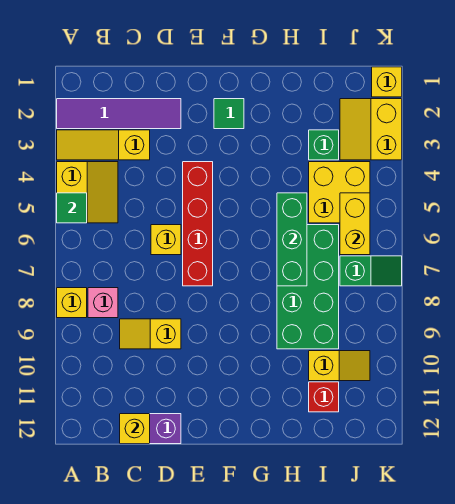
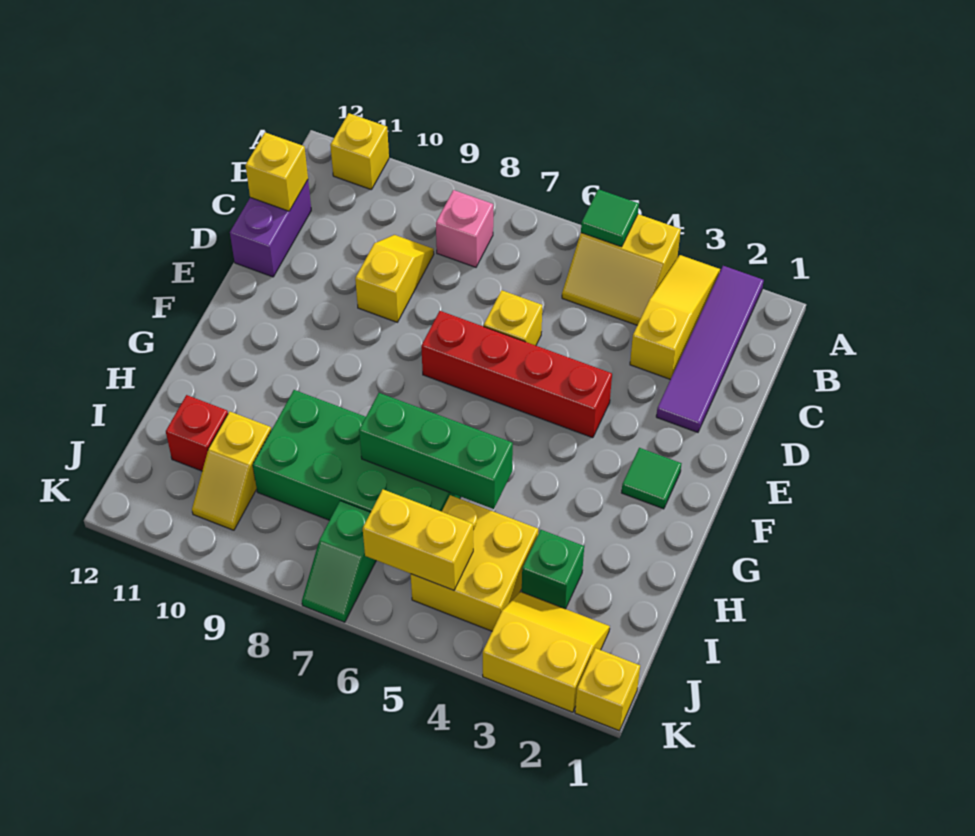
yellow brick A8 level 1 -> yellow brick A11 level 1

